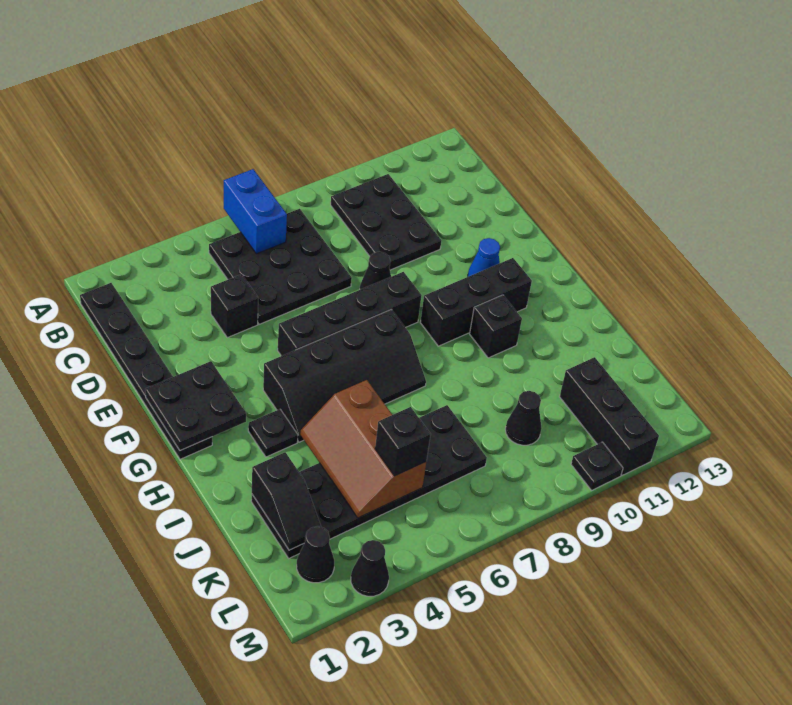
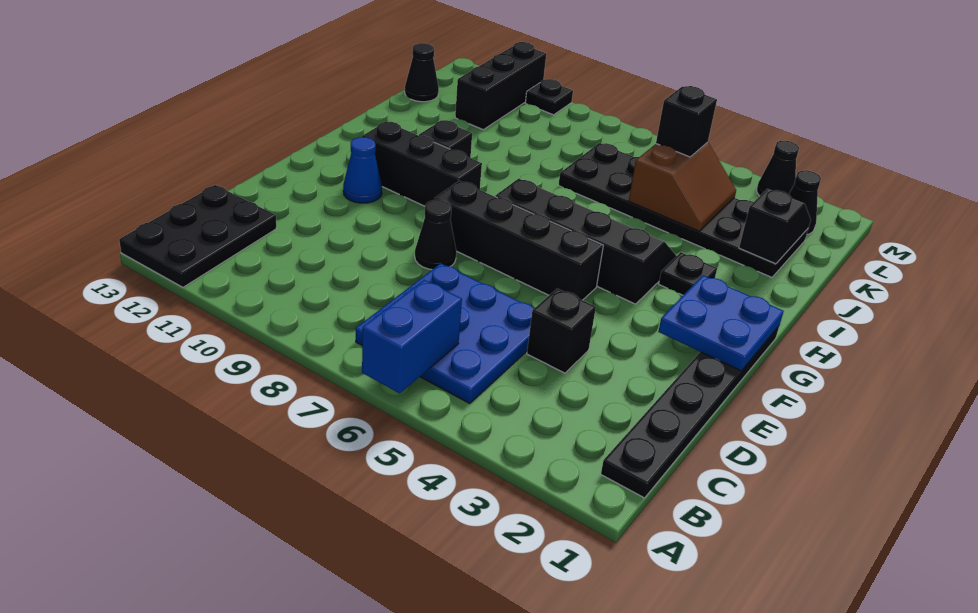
black plate B5:D7 level 1 -> blue plate B5:D7 level 1
black plate B9:D10 level 1 -> black plate A12:C13 level 1
black plate F1:G2 level 2 -> blue plate F1:G2 level 2
brown slope I4:K5 level 2 top 5 -> brown slope J4:K5 level 2 top 5
black cone K9 level 1 -> black cone K13 level 1

